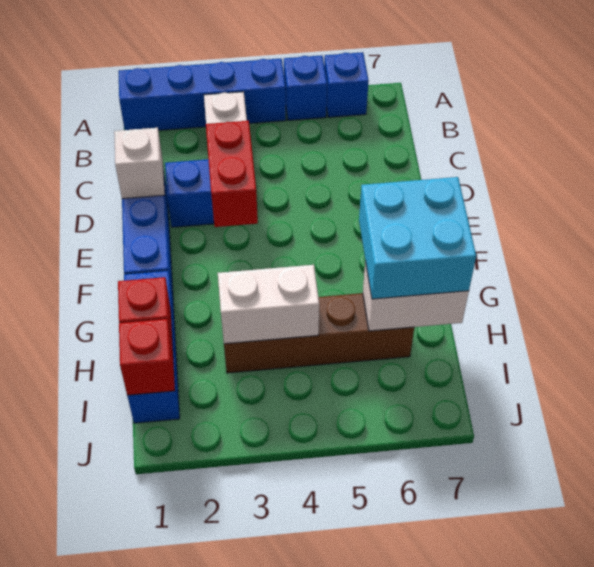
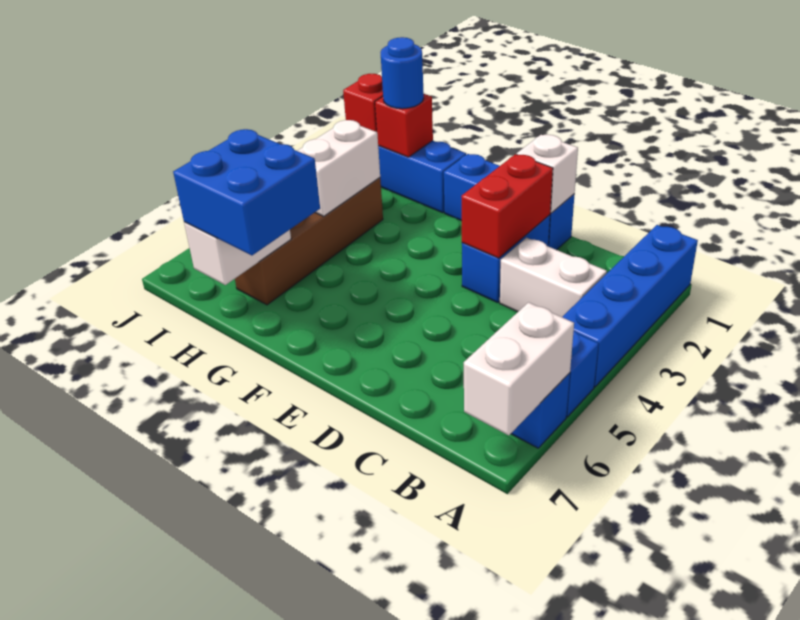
none -> white brick A6:A7 level 2
red brick D3:E3 level 2 -> red brick D2:D3 level 2
cyan brick G6:H7 level 3 -> blue brick G6:H7 level 3
none -> blue round brick H1 level 3

